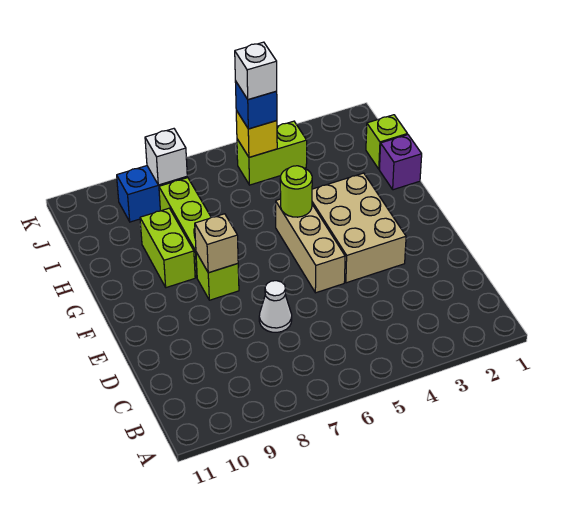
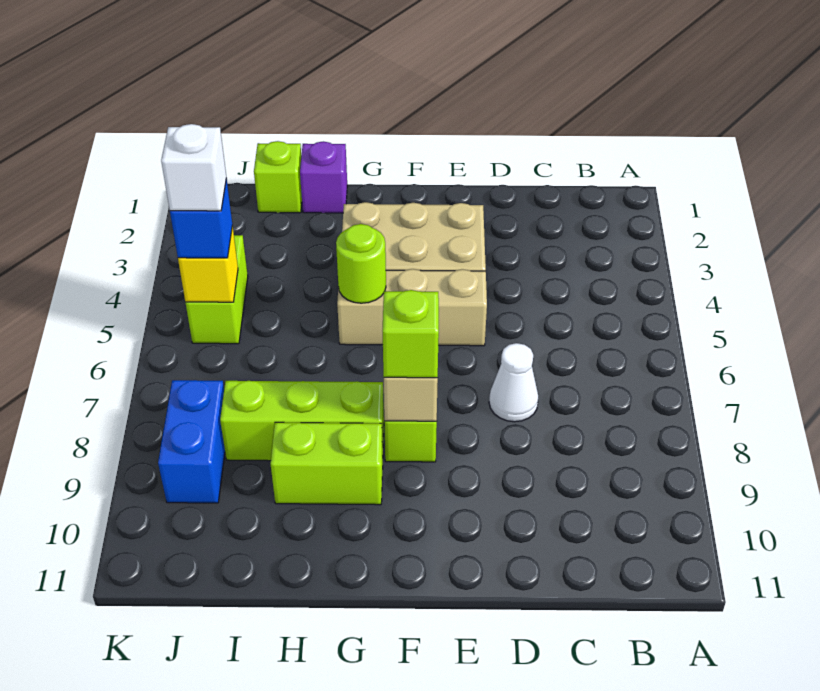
none -> lime brick F8 level 3
white brick J8 level 2 -> none

